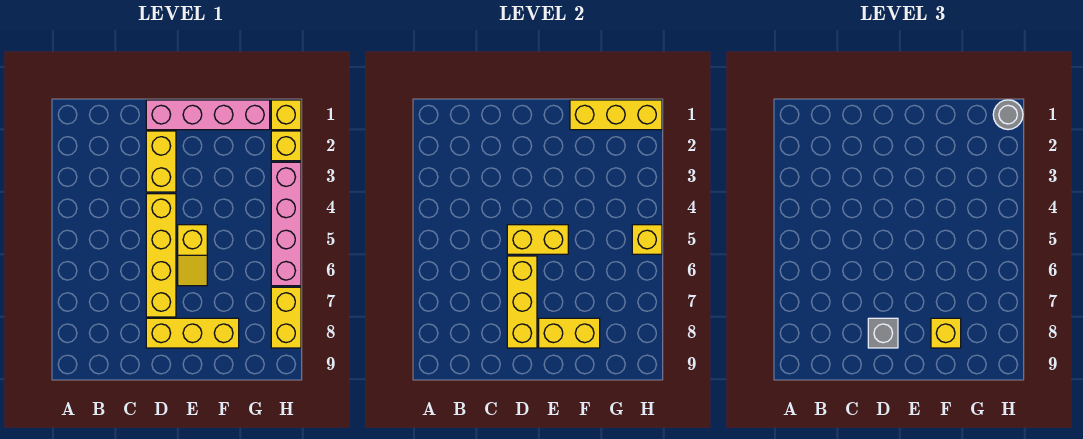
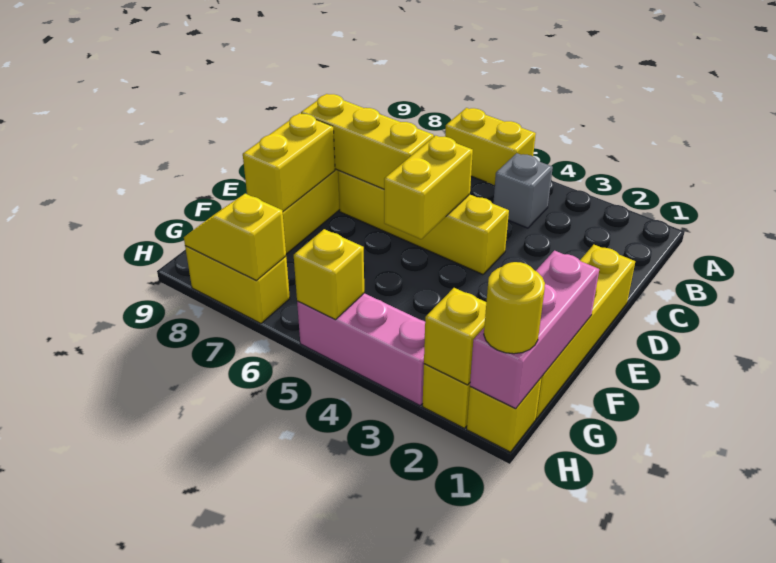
pink brick D1:G1 level 1 -> yellow brick D1:G1 level 1
yellow brick D2:D3 level 1 -> yellow brick A5:A6 level 1
grey brick D8 level 3 -> grey brick B4 level 1
yellow slope E5:E6 level 1 top 5 -> yellow slope H7:H8 level 2 top 7
yellow brick F1:H1 level 2 -> pink brick F1:H1 level 2
yellow brick F8 level 3 -> yellow brick H2 level 2
grey round brick H1 level 3 -> yellow round brick H1 level 3
pink brick H3:H6 level 1 -> pink brick H3:H5 level 1

